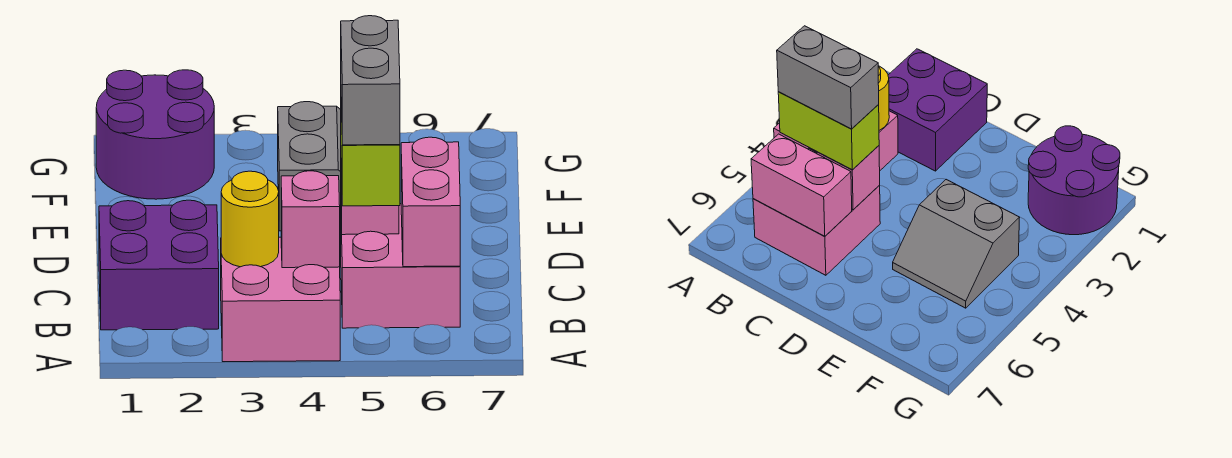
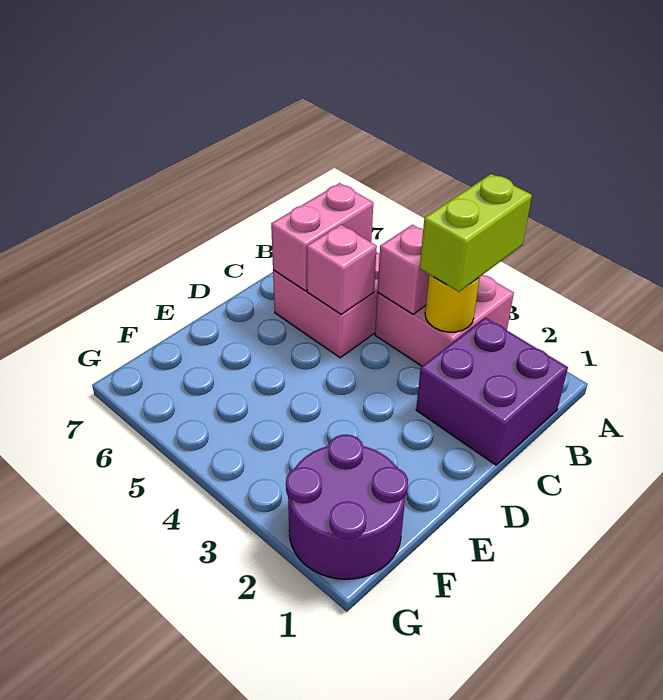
lime brick B5:C5 level 3 -> lime brick A3:B3 level 3
grey brick B5:C5 level 4 -> none
grey slope E4:F5 level 1 top 4 -> none

